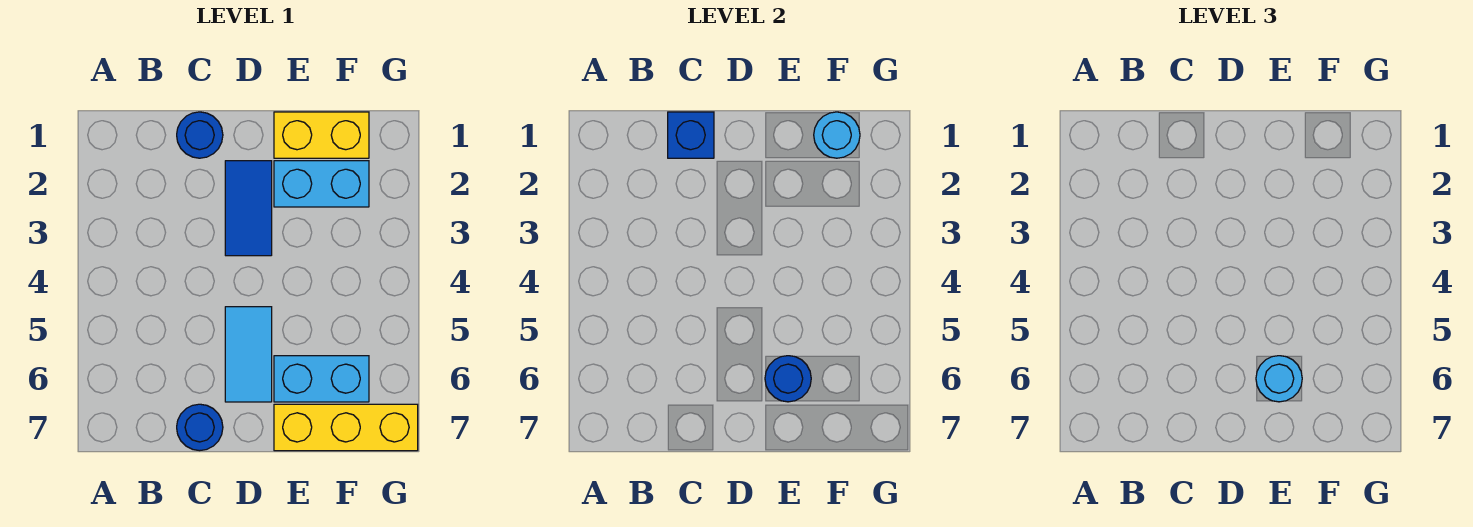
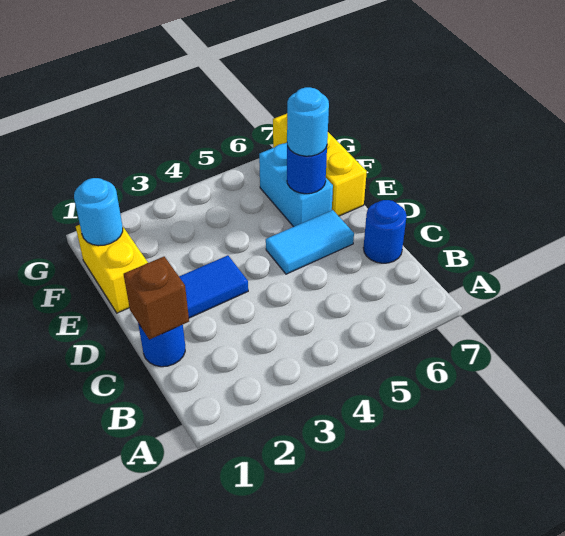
blue brick C1 level 2 -> brown brick C1 level 2
cyan brick E2:F2 level 1 -> none

